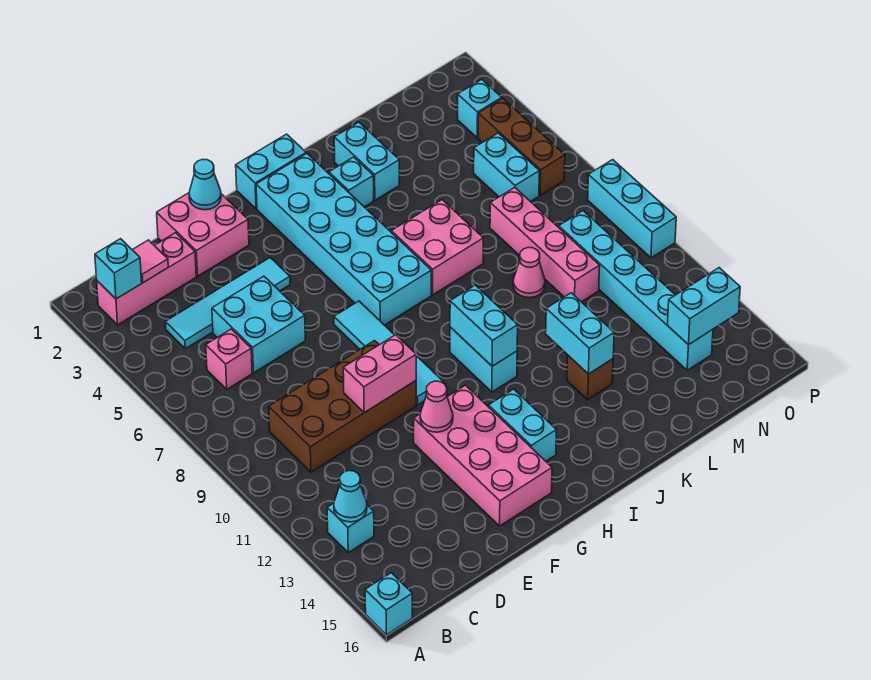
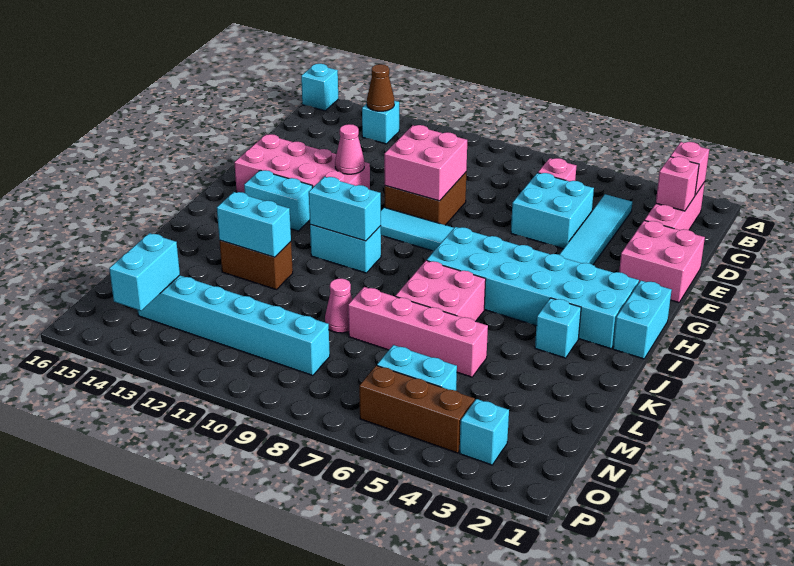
cyan brick B2 level 2 -> pink brick B2 level 2
cyan cone B13 level 2 -> brown cone B13 level 2
pink tile C2 level 2 -> pink brick C2 level 2
brown brick C9:F10 level 1 -> brown brick E9:F10 level 1
pink brick E10:F10 level 2 -> pink brick E9:F10 level 2
cyan cone F1 level 2 -> none
cyan brick K2:K3 level 1 -> none
brown brick K13 level 1 -> brown brick K12:K13 level 1
pink brick M7:M10 level 1 -> pink brick L5:L8 level 1
cyan brick P8:P10 level 1 -> none

